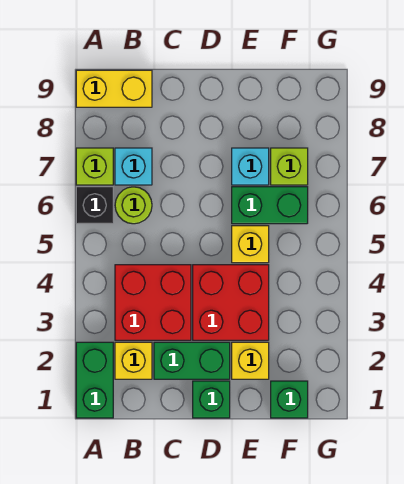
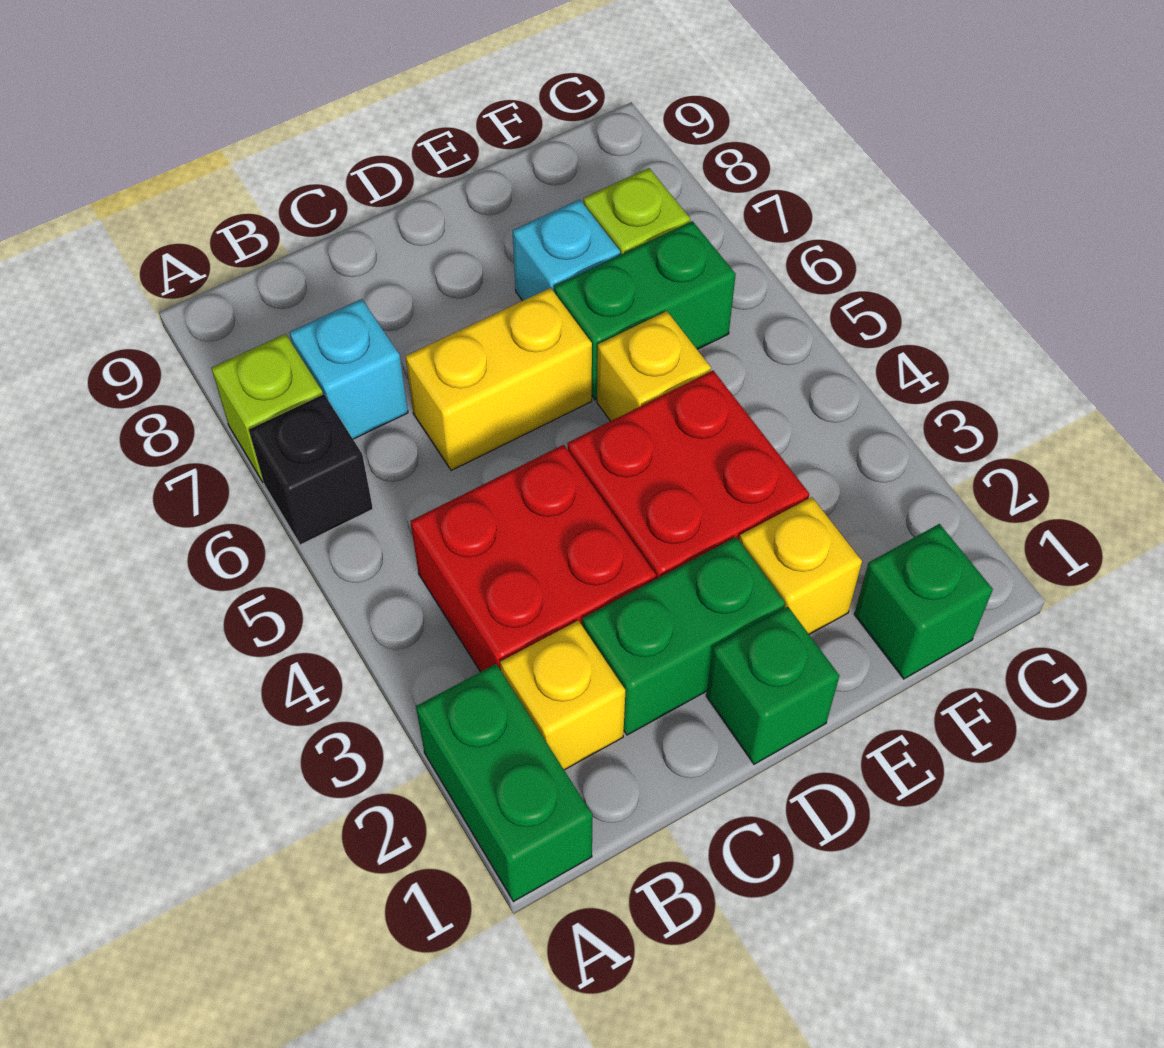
yellow brick A9:B9 level 1 -> yellow brick C6:D6 level 1
lime round brick B6 level 1 -> none

